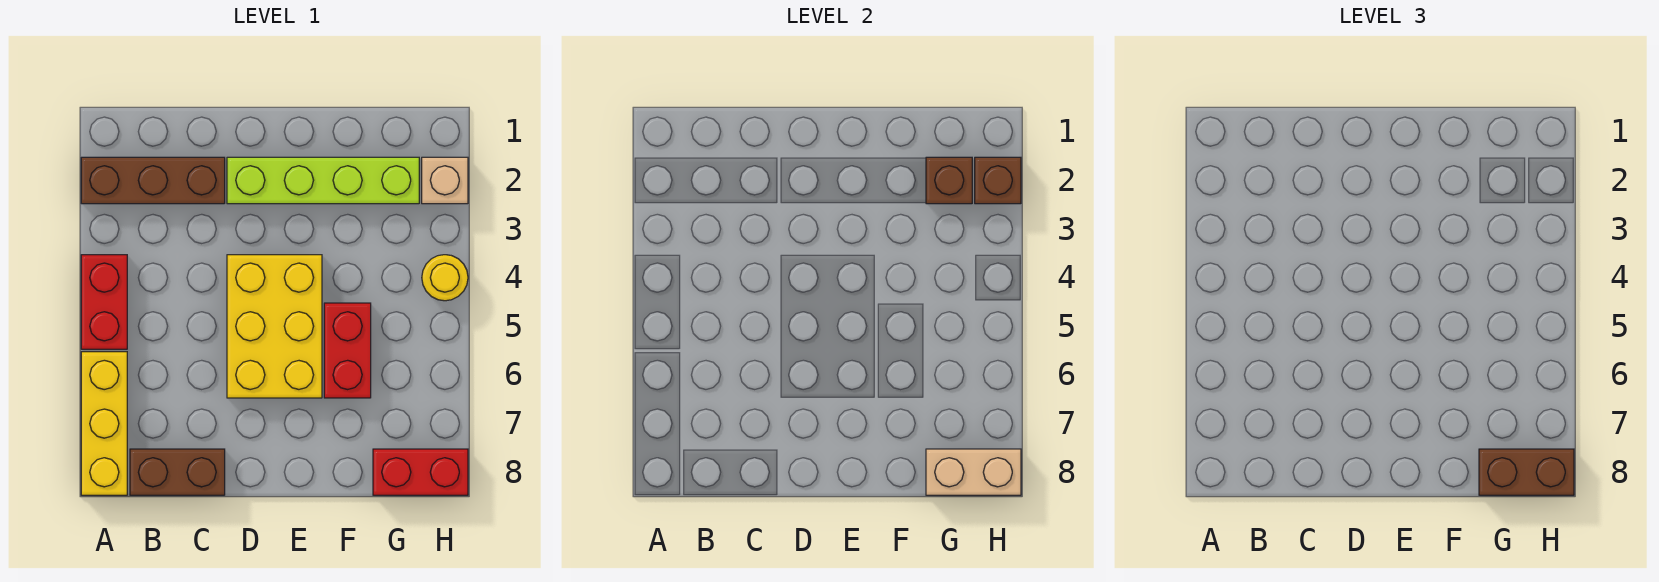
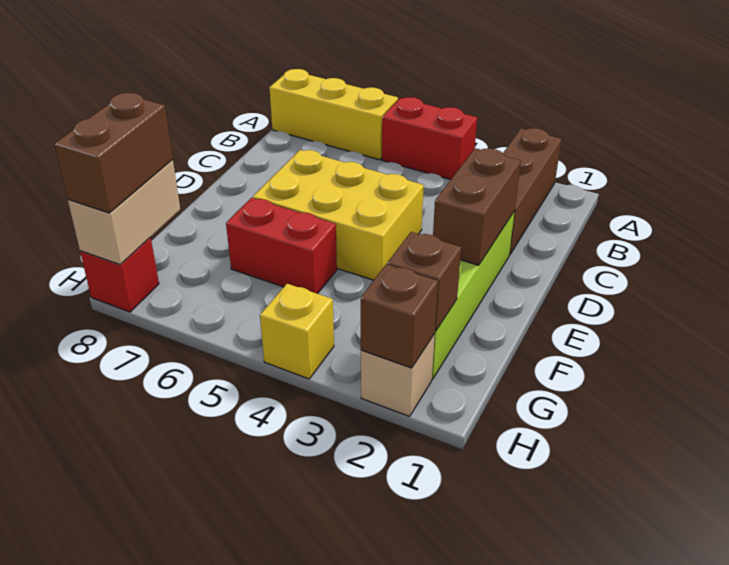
brown brick B8:C8 level 1 -> brown brick D2:E2 level 2
red brick G8:H8 level 1 -> red brick H8 level 1
yellow round brick H4 level 1 -> yellow brick H4 level 1

